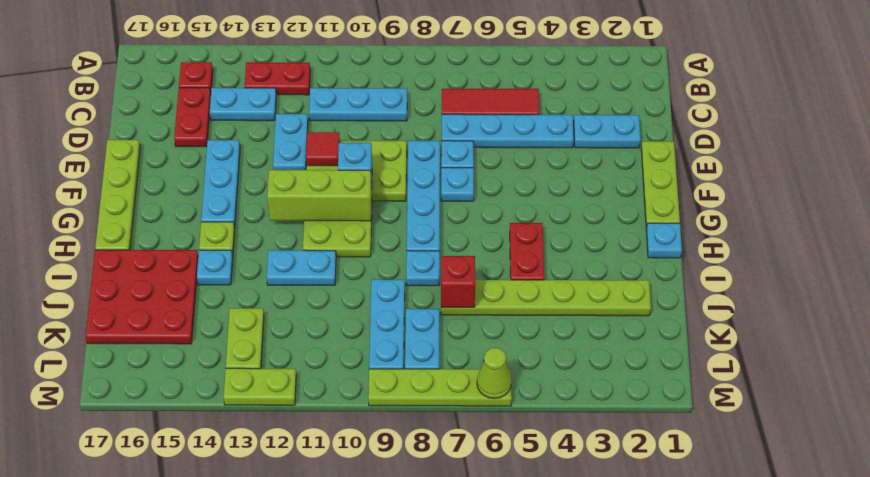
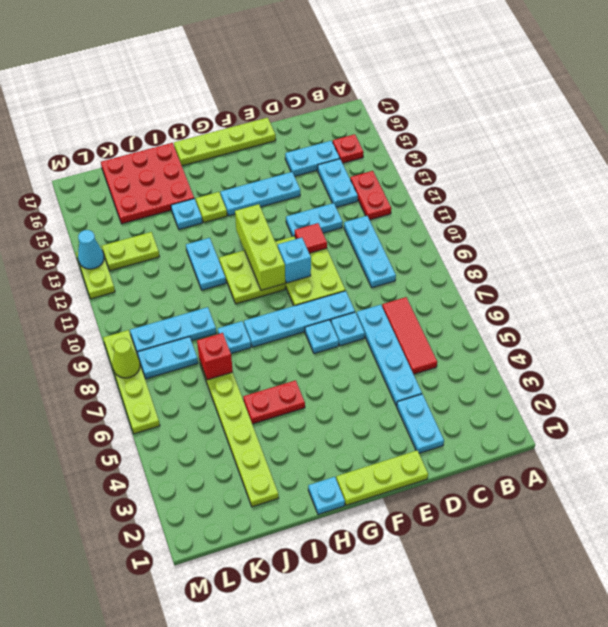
red plate C15:D15 level 1 -> cyan plate C15:D15 level 1
lime cone M6 level 2 -> lime cone M8 level 2
none -> cyan cone M13 level 2

